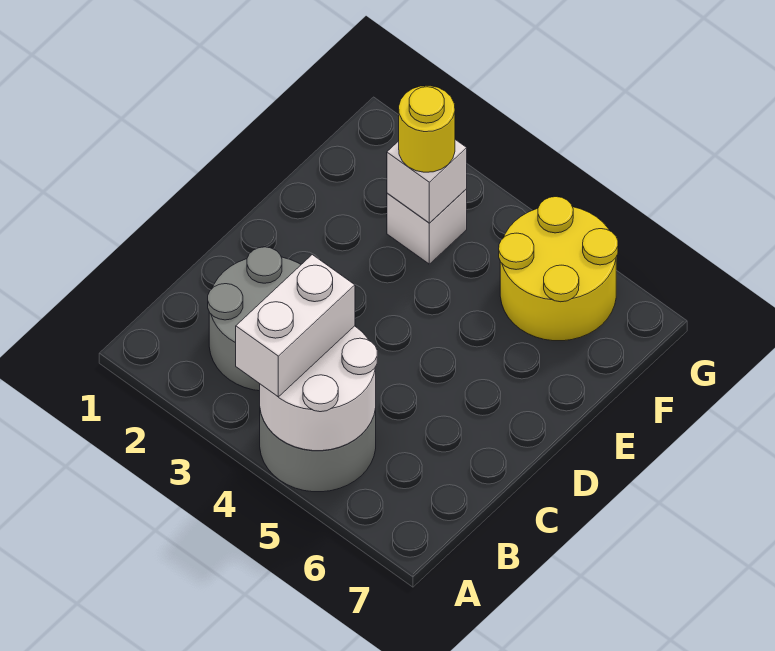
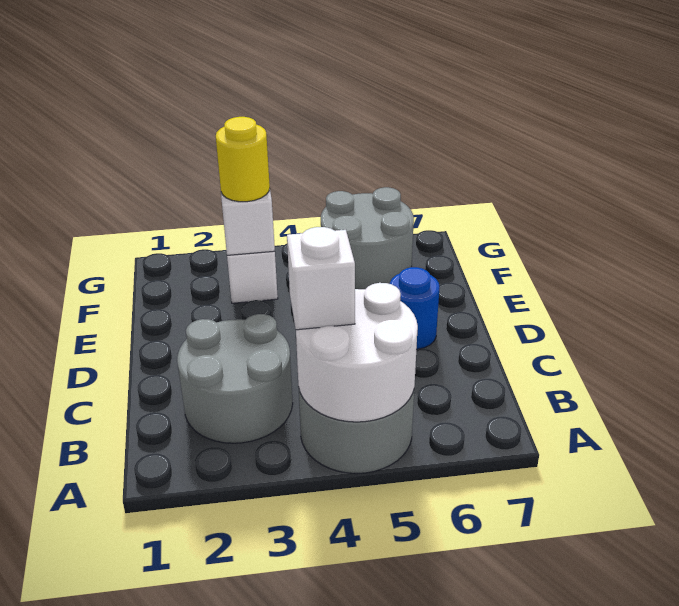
white brick A4:B4 level 3 -> white brick B4 level 3
none -> blue round brick D6 level 1
yellow round brick F5:G6 level 1 -> grey round brick F5:G6 level 1

